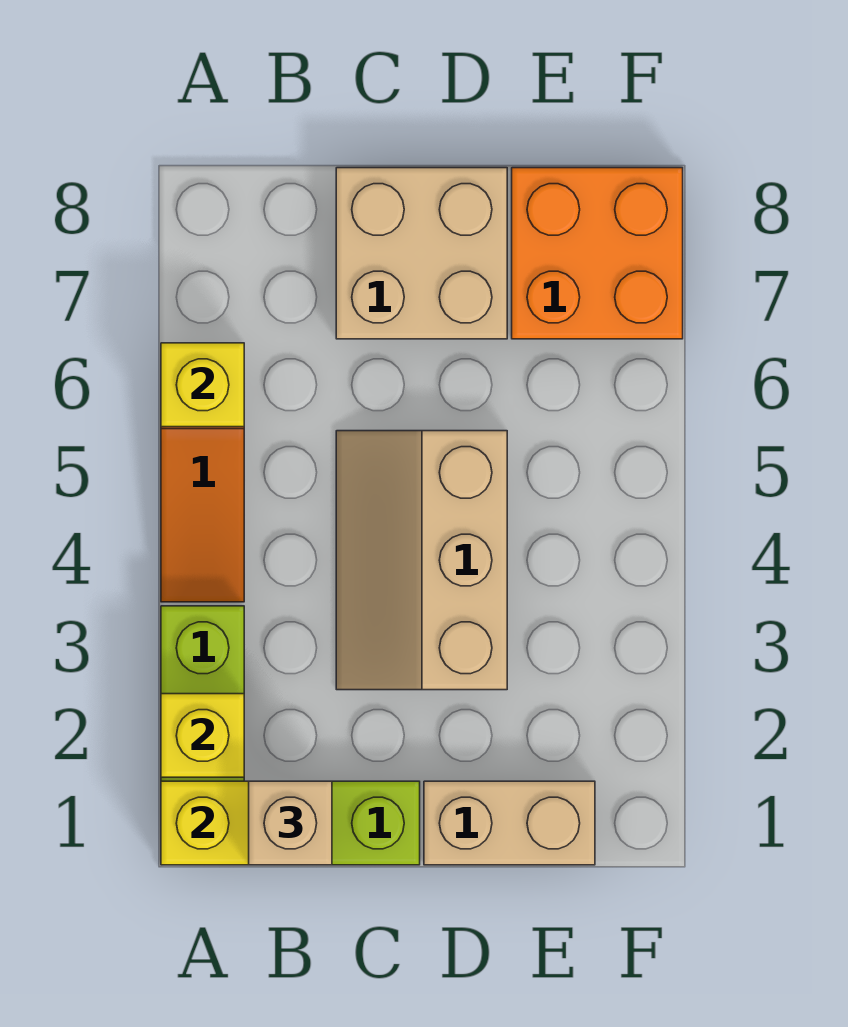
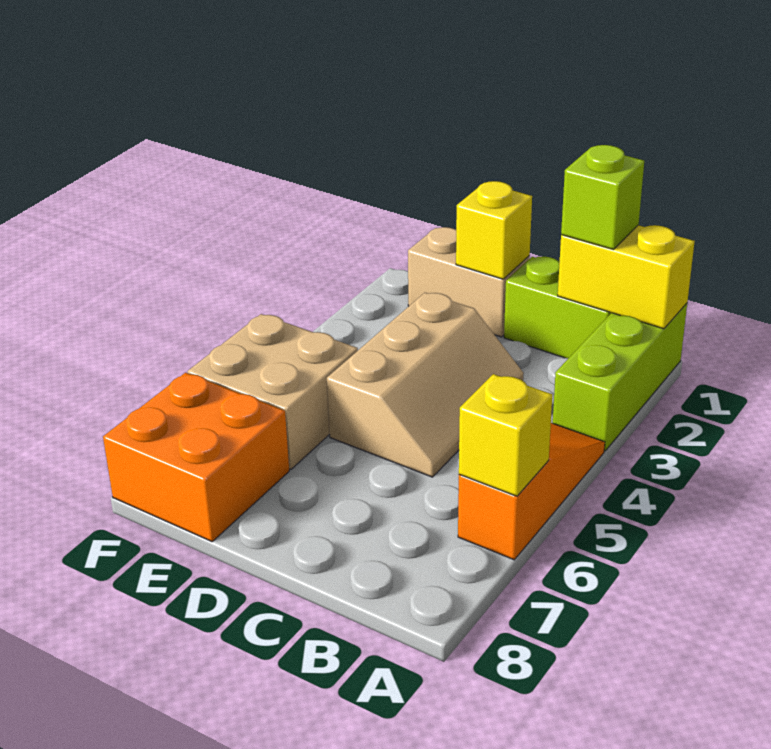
yellow brick A2 level 2 -> yellow brick D1 level 2
tan brick B1 level 3 -> lime brick B1 level 3
tan brick C7:D8 level 1 -> tan brick E5:F6 level 1

